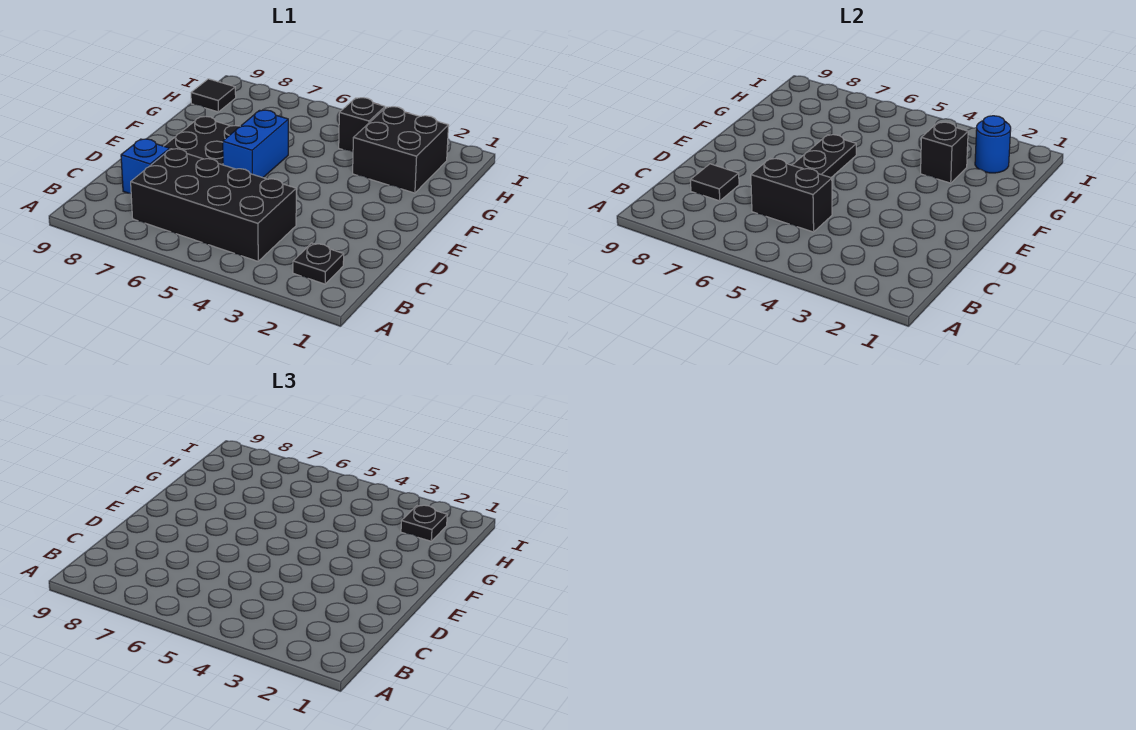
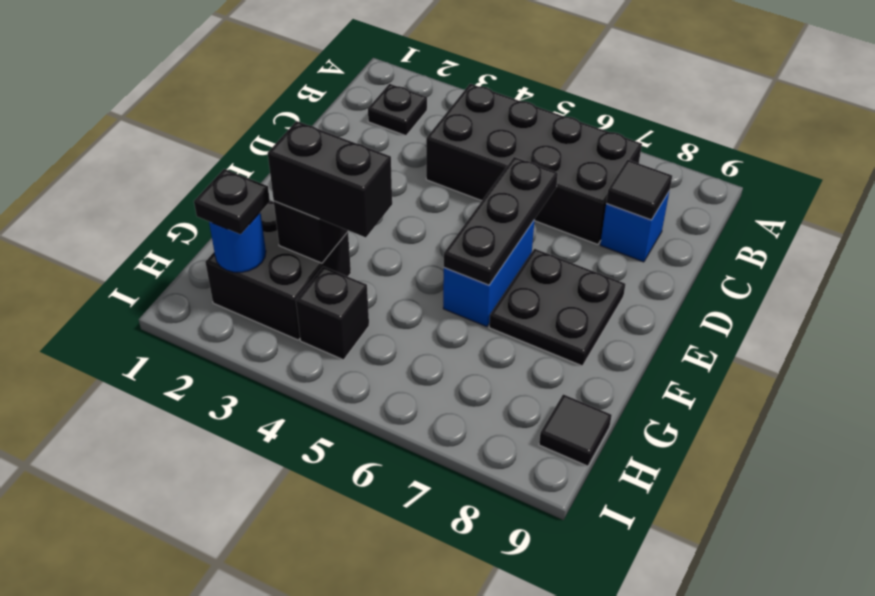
black brick C5:C6 level 2 -> black brick G3:G4 level 3

